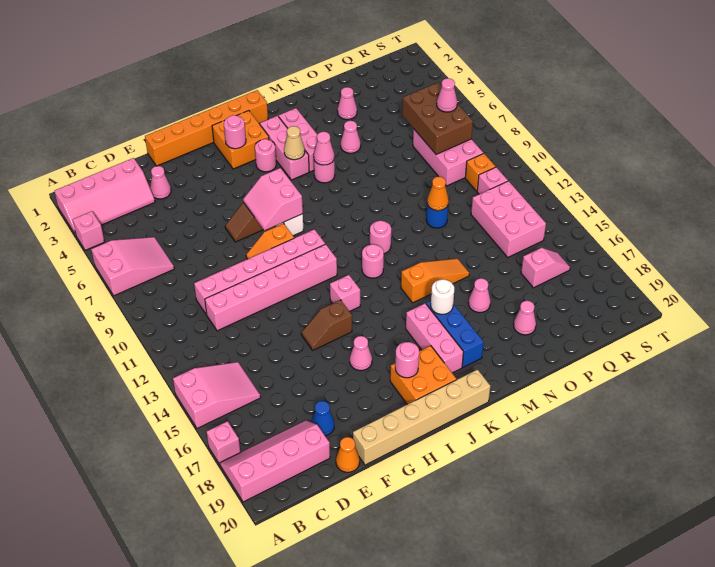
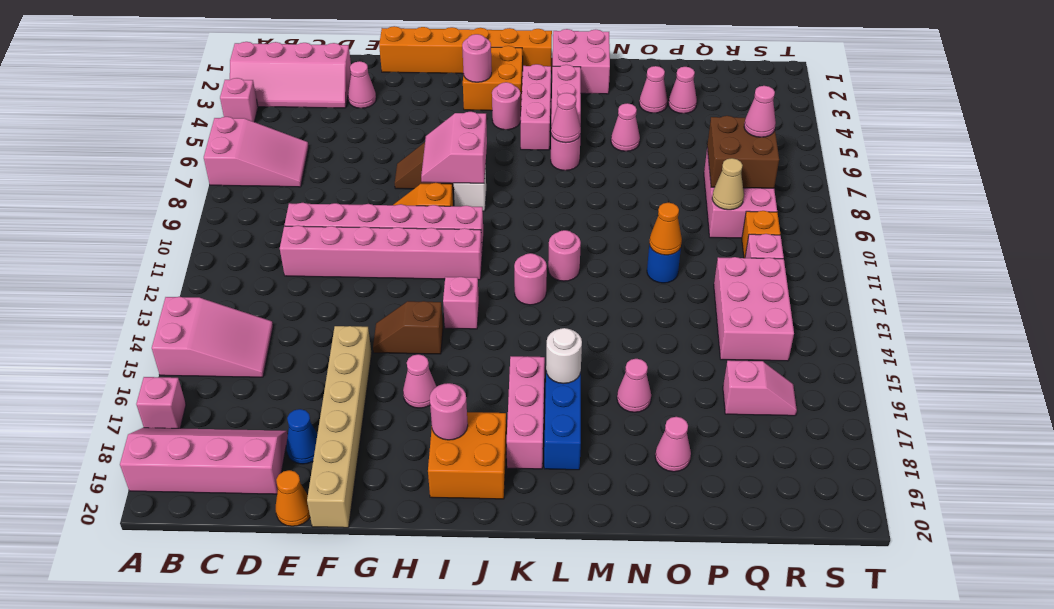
tan brick F20:K20 level 1 -> tan brick F15:F20 level 1
tan cone K5 level 2 -> tan cone Q9 level 2
none -> pink brick L1:M2 level 1
orange slope L14:N14 level 1 top L -> none
none -> pink cone P3 level 1
brown brick Q6:R8 level 2 -> brown brick Q7:R8 level 2

